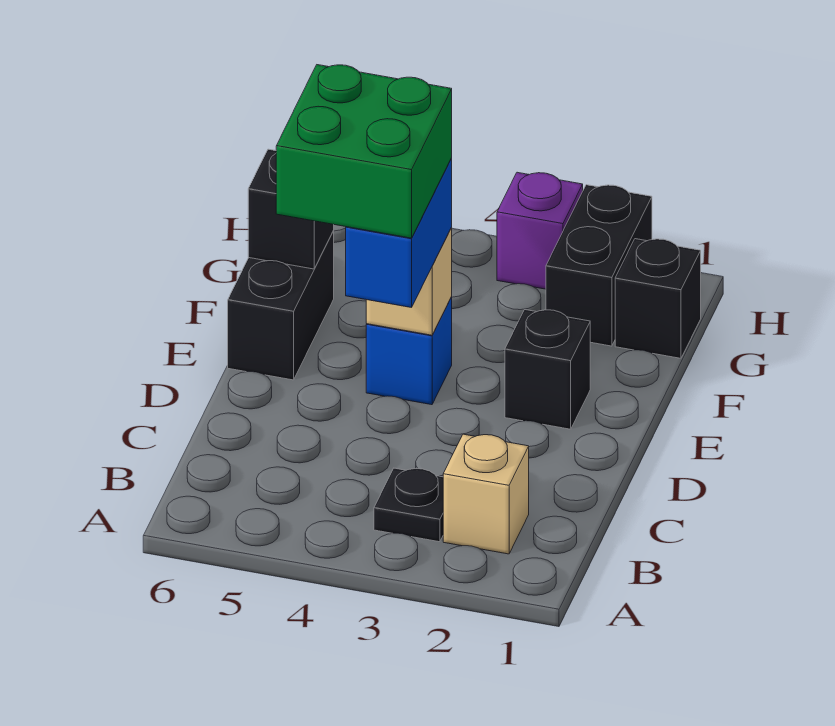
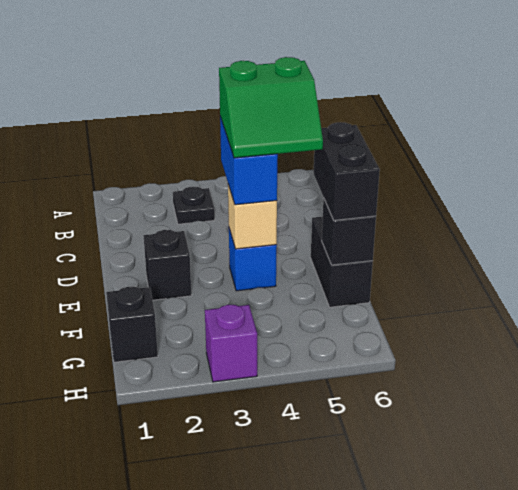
tan brick B2 level 1 -> none
green brick D4:E5 level 4 -> green slope D4:E5 level 4 top D
black brick G2:H2 level 1 -> black brick E6:F6 level 3

